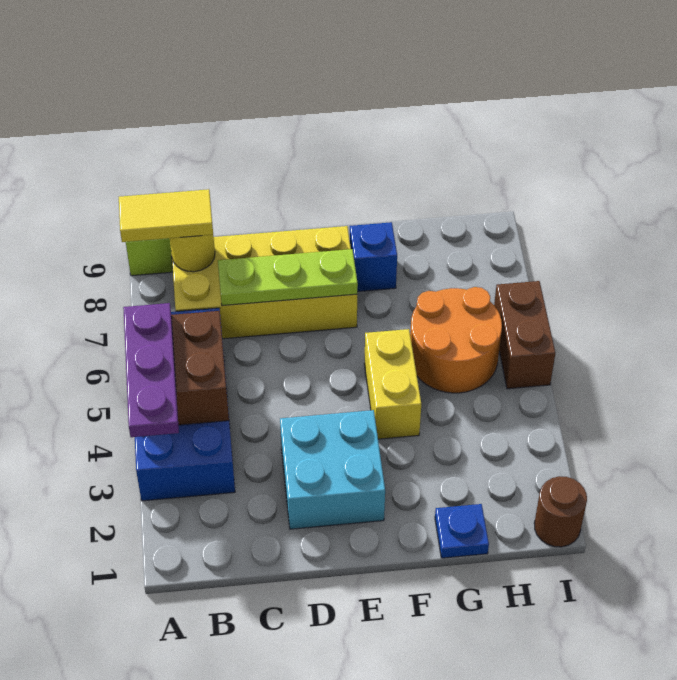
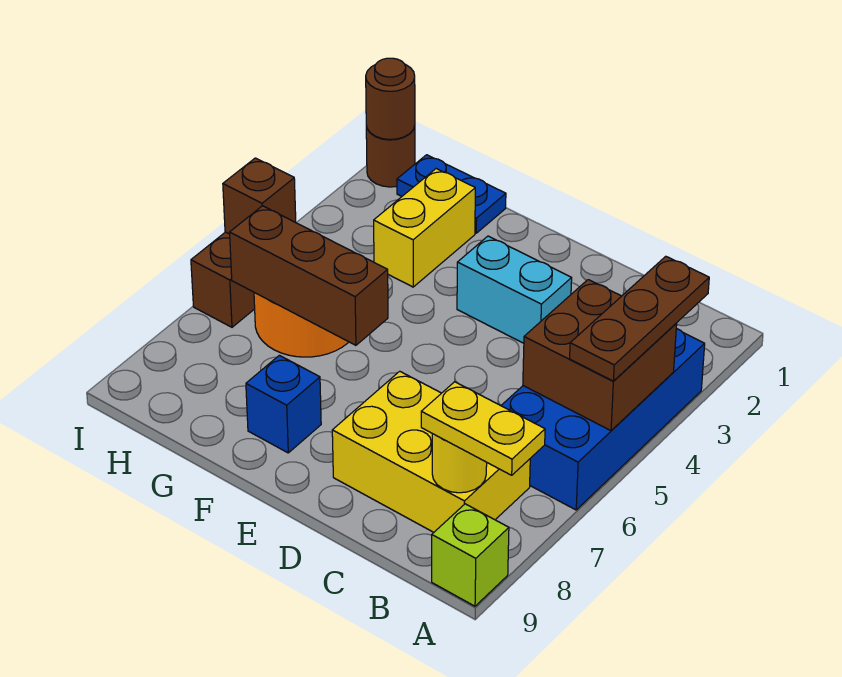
purple plate A3:A5 level 3 -> brown plate A3:A5 level 3
yellow tile A8:B8 level 3 -> yellow plate A8:B8 level 3
yellow brick B7:E8 level 1 -> yellow brick B7:D8 level 1
lime plate C7:E7 level 2 -> none
cyan brick D2:E3 level 1 -> cyan brick D3:E3 level 1
yellow brick F4:F5 level 1 -> yellow brick G2:G3 level 1
none -> brown brick F6:H6 level 2
blue plate G1 level 1 -> blue plate G1:H1 level 1
none -> brown round brick I1 level 2
none -> brown brick I5 level 2

